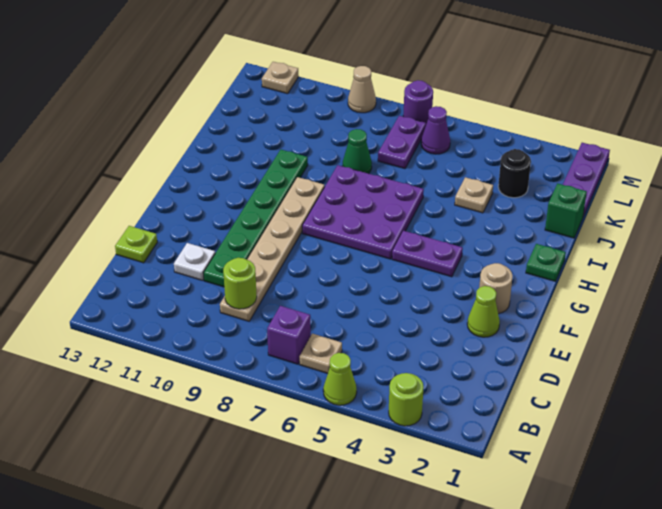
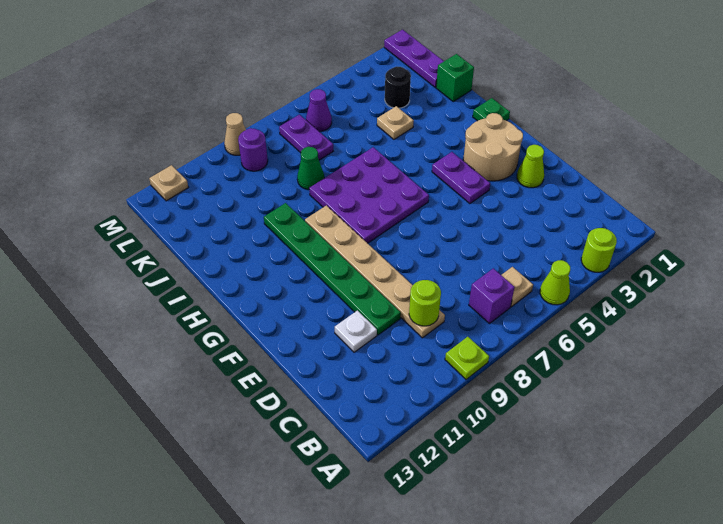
lime plate D13 level 1 -> lime plate A9 level 1
tan round brick F2 level 1 -> tan round brick F2:G3 level 1
purple plate G4:G5 level 1 -> purple plate F4:G4 level 1
purple round brick M7 level 1 -> purple round brick L9 level 1

